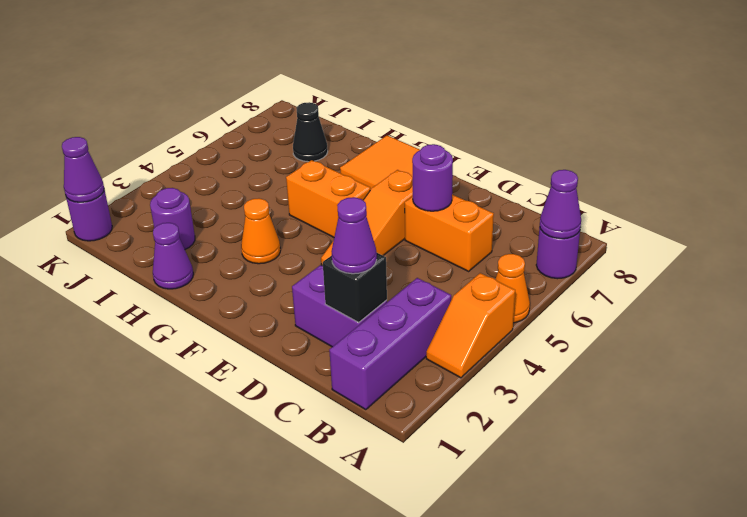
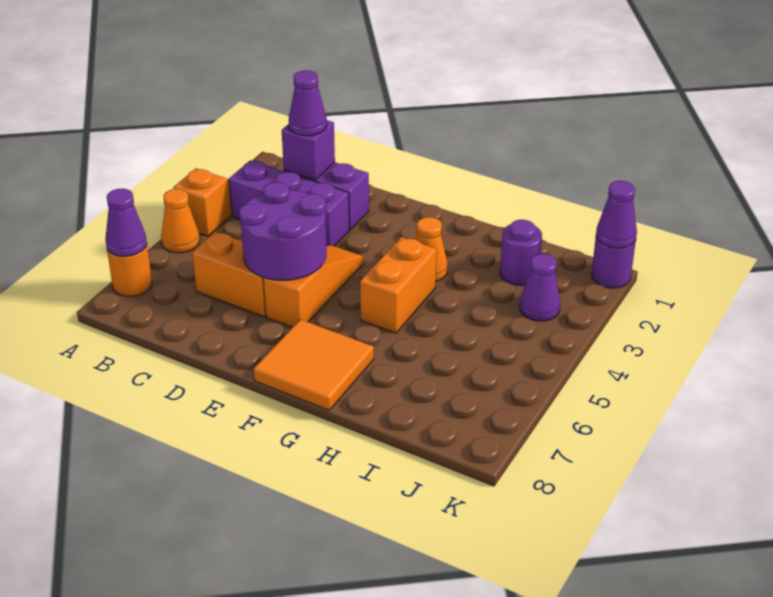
purple round brick A7 level 1 -> orange round brick A7 level 1
purple brick B1:B3 level 1 -> purple brick B3:D3 level 1
black brick C2 level 2 -> purple brick C2 level 2
purple round brick D6 level 2 -> purple round brick D5:E6 level 2
orange brick F5:G5 level 1 -> orange brick G4:G5 level 1
purple cone H1 level 1 -> purple cone J3 level 1
black cone I7 level 1 -> none

